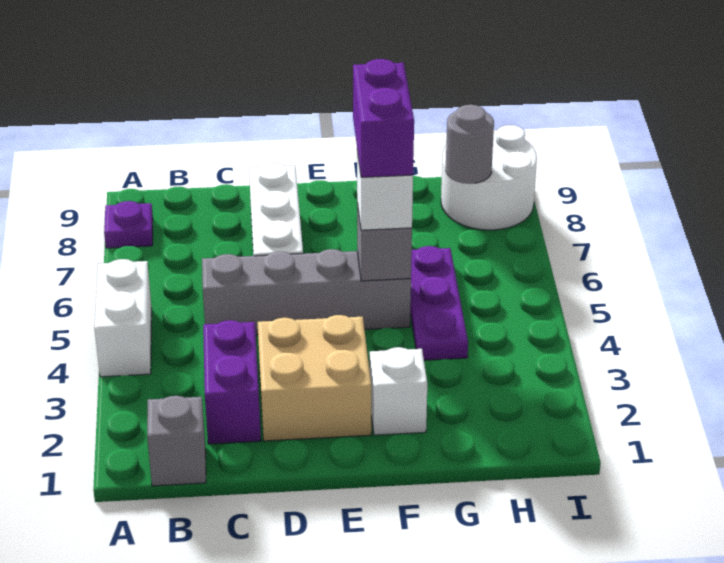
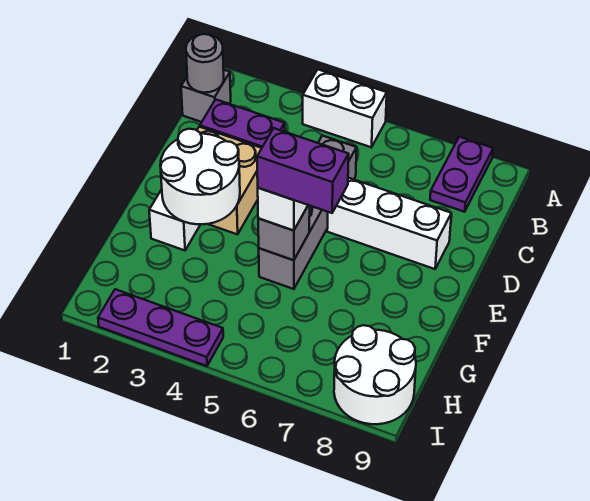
purple plate A8 level 1 -> purple plate A8:B8 level 1
none -> white round brick E2:F3 level 2
purple plate G4:G6 level 1 -> purple plate I2:I4 level 1
grey round brick H8 level 2 -> grey round brick B1 level 2

